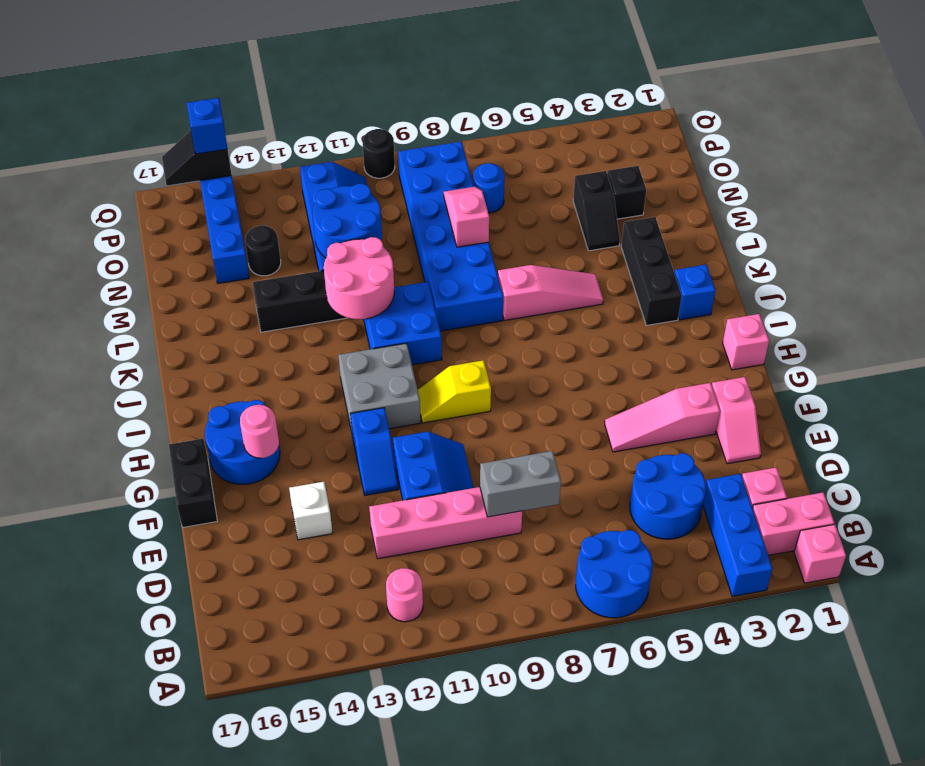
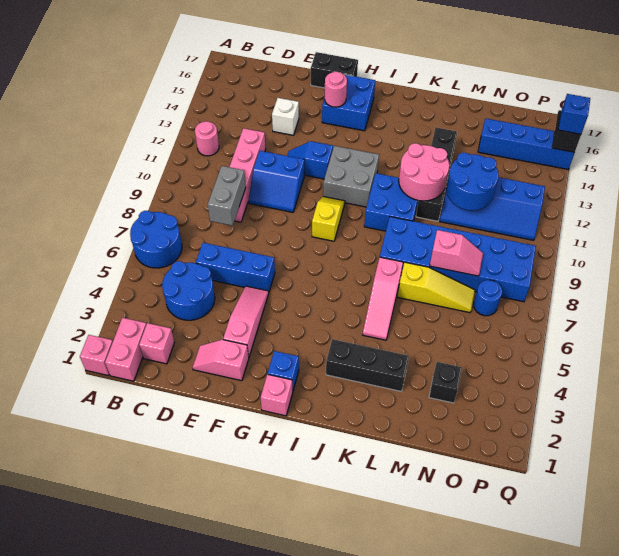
blue brick A3:C3 level 1 -> blue brick D6:F6 level 1
blue round brick G15:H16 level 1 -> blue brick G15:H16 level 1
blue brick J2 level 1 -> blue brick H2 level 1
none -> yellow slope L7:N7 level 1 top L
black slope M4:N4 level 1 top N -> none
black round brick N14 level 1 -> none
black round brick Q10 level 1 -> none

